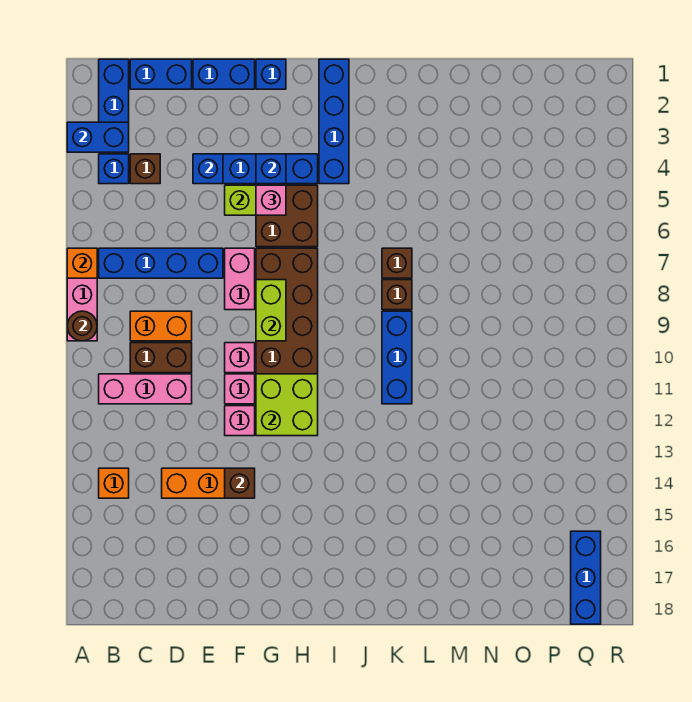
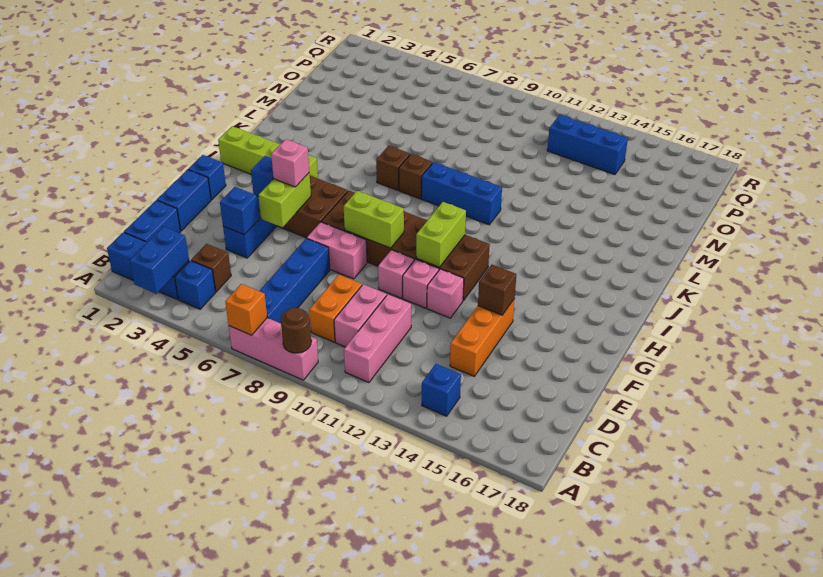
orange brick B14 level 1 -> blue brick B14 level 1
brown brick C10:D10 level 1 -> pink brick C10:D10 level 1
lime brick G11:H12 level 2 -> lime brick G11:H11 level 2
blue brick I1:I4 level 1 -> lime brick I1:I4 level 1
blue brick Q16:Q18 level 1 -> blue brick P12:P14 level 1

